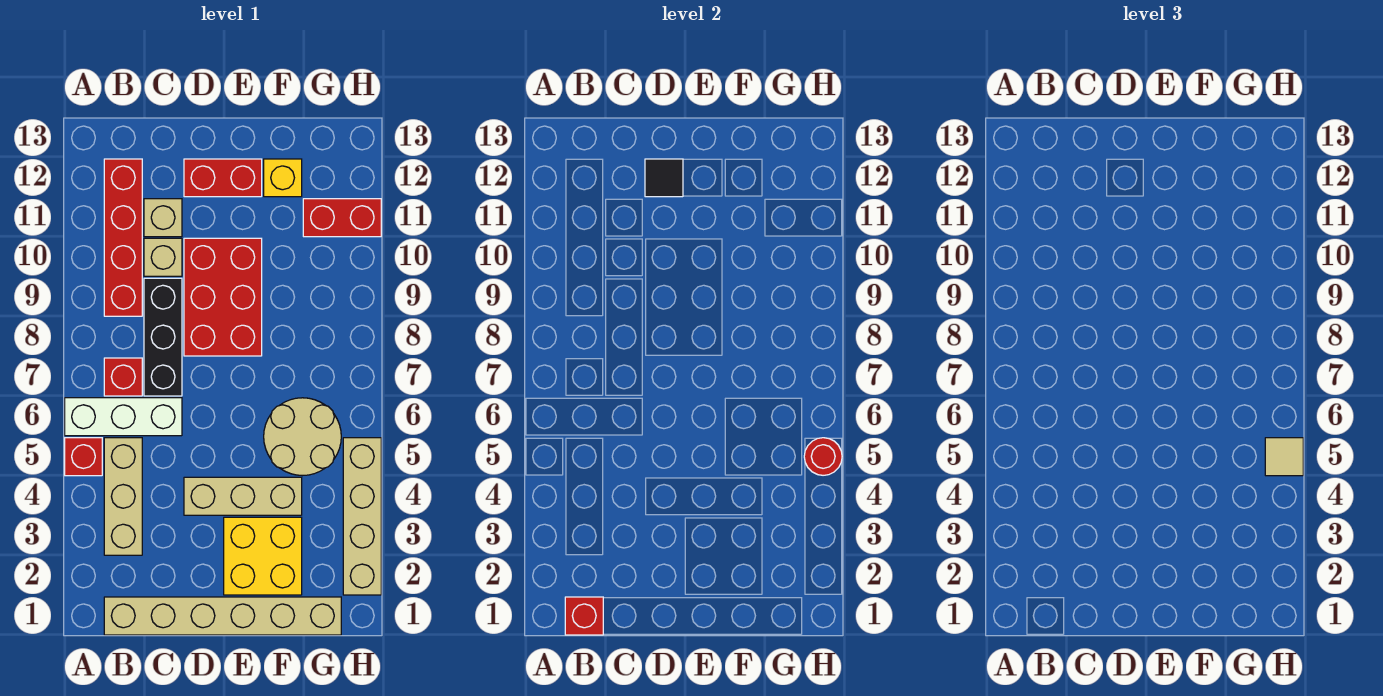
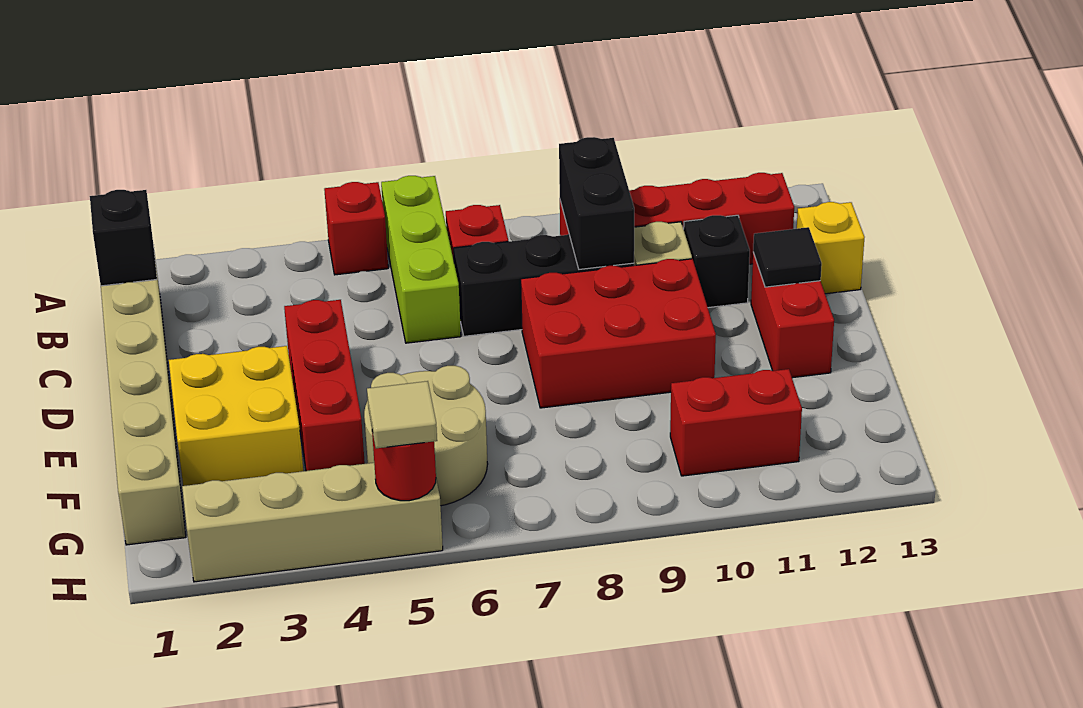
white brick A6:C6 level 1 -> lime brick A6:C6 level 1
red brick B1 level 2 -> black brick B1 level 2
tan brick B3:B5 level 1 -> none
none -> black brick B9:C9 level 2
tan brick C11 level 1 -> black brick C11 level 1
tan brick D4:F4 level 1 -> red brick D4:F4 level 1
yellow brick F12 level 1 -> yellow brick C13 level 1
red brick G11:H11 level 1 -> red brick G10:G11 level 1

